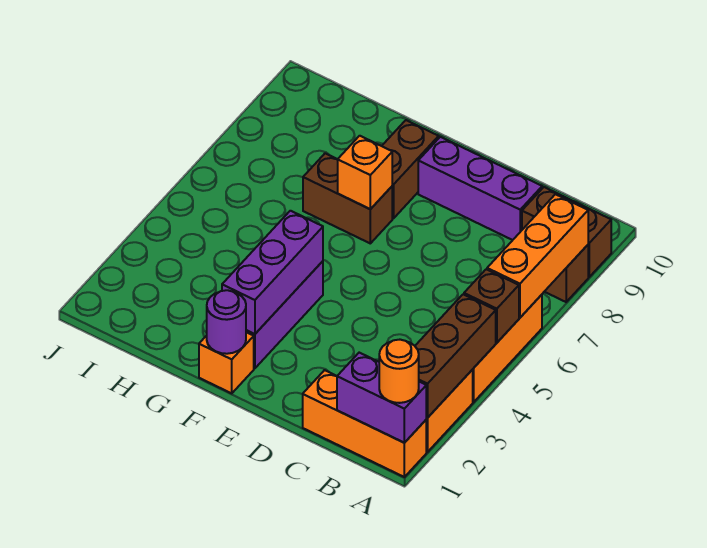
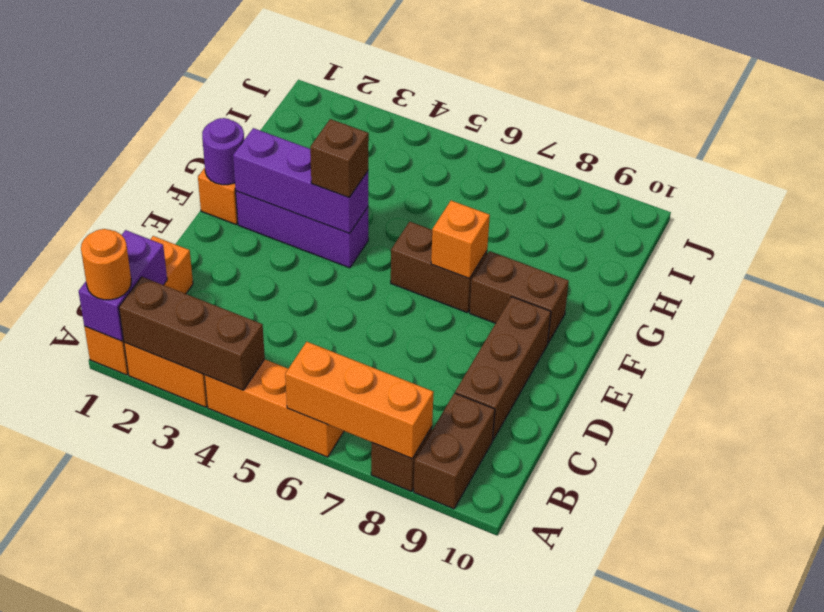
brown brick A5 level 2 -> brown brick F4 level 3
purple brick C9:E9 level 1 -> brown brick C9:E9 level 1
brown brick F7:G7 level 1 -> brown brick F6:F7 level 1

